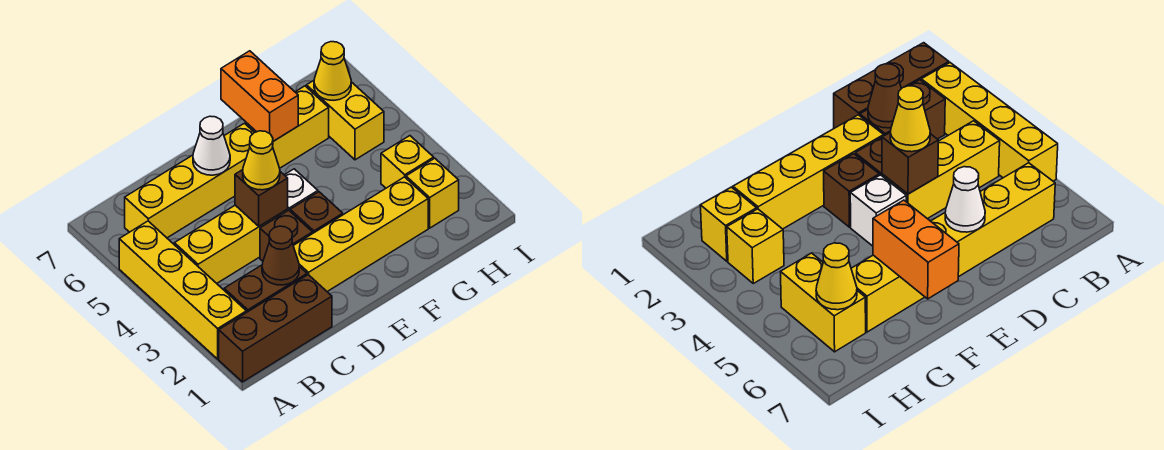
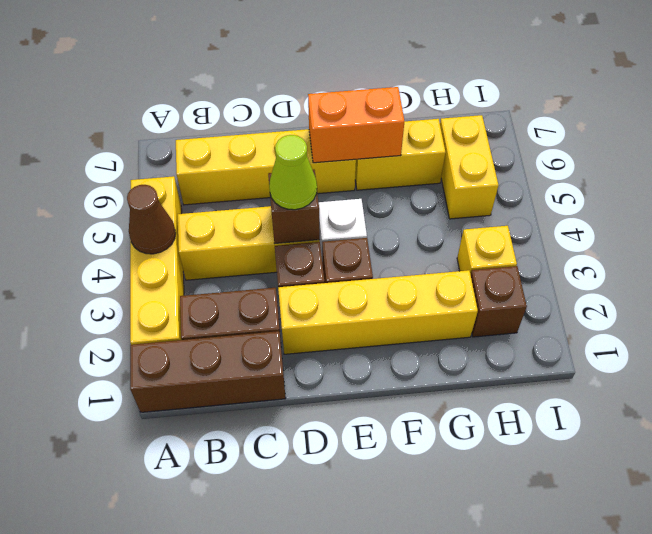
brown cone C2 level 2 -> brown cone A4 level 2
yellow cone D4 level 3 -> lime cone D4 level 3
white cone D6 level 2 -> none
orange brick F6:F7 level 2 -> orange brick E6:F6 level 2
yellow brick H2 level 1 -> brown brick H2 level 1
yellow cone H6 level 2 -> none

